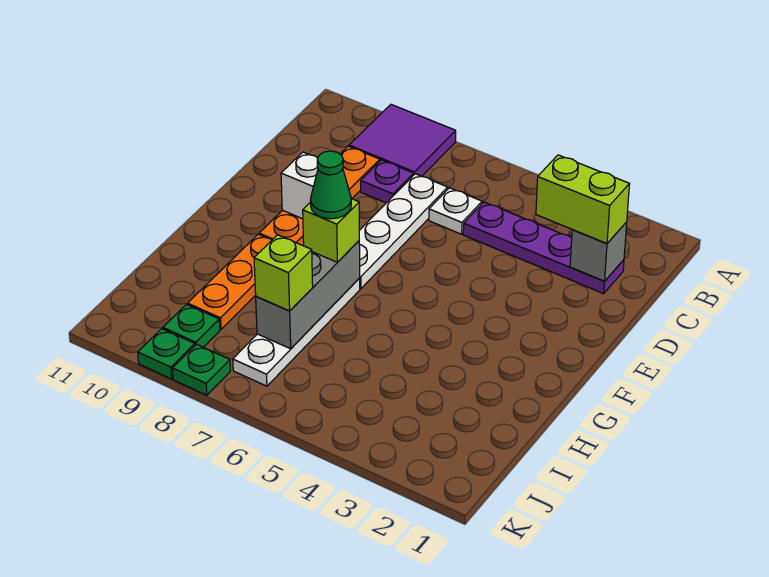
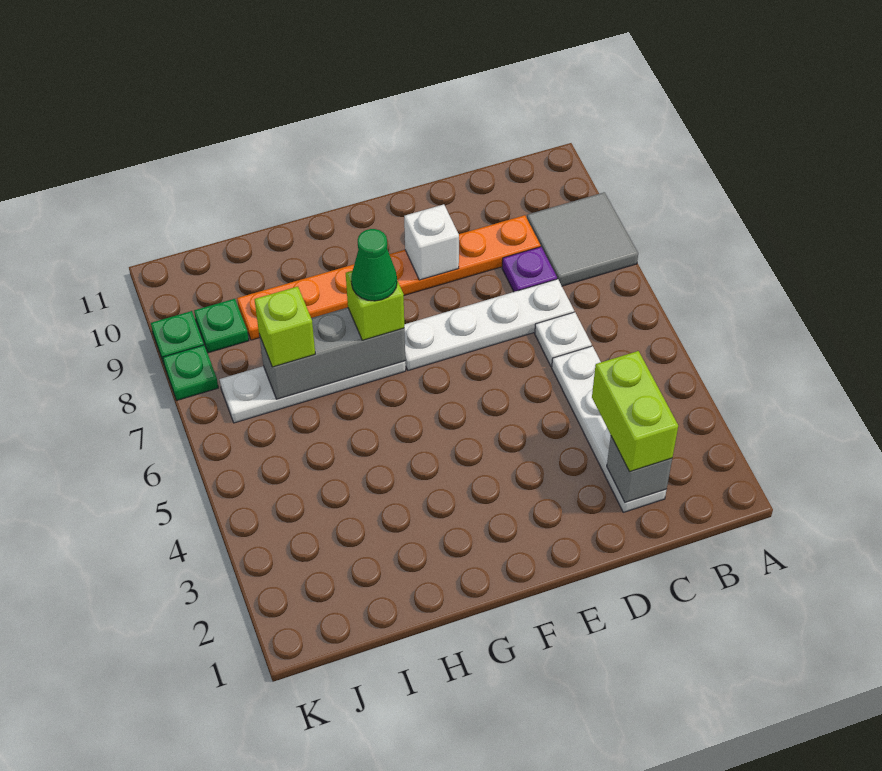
purple tile A8:B9 level 1 -> grey tile A8:B9 level 1
purple plate C2:C5 level 1 -> white plate C2:C5 level 1

